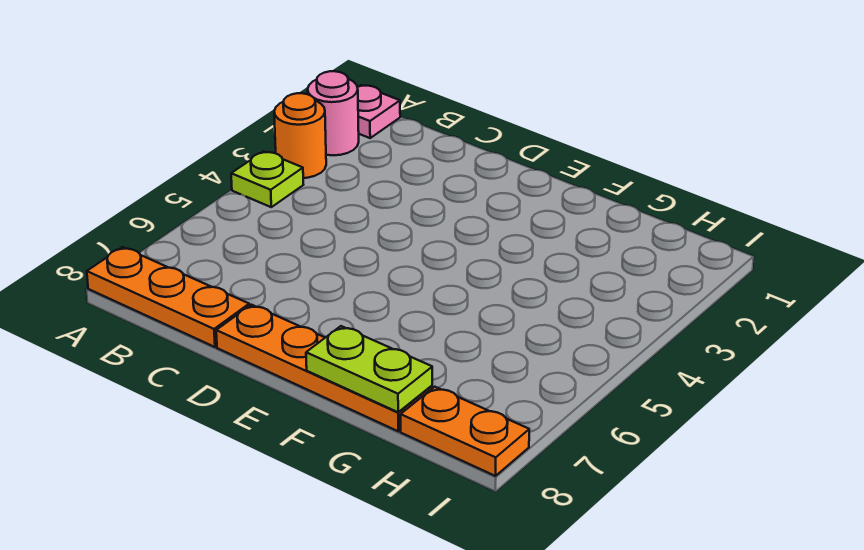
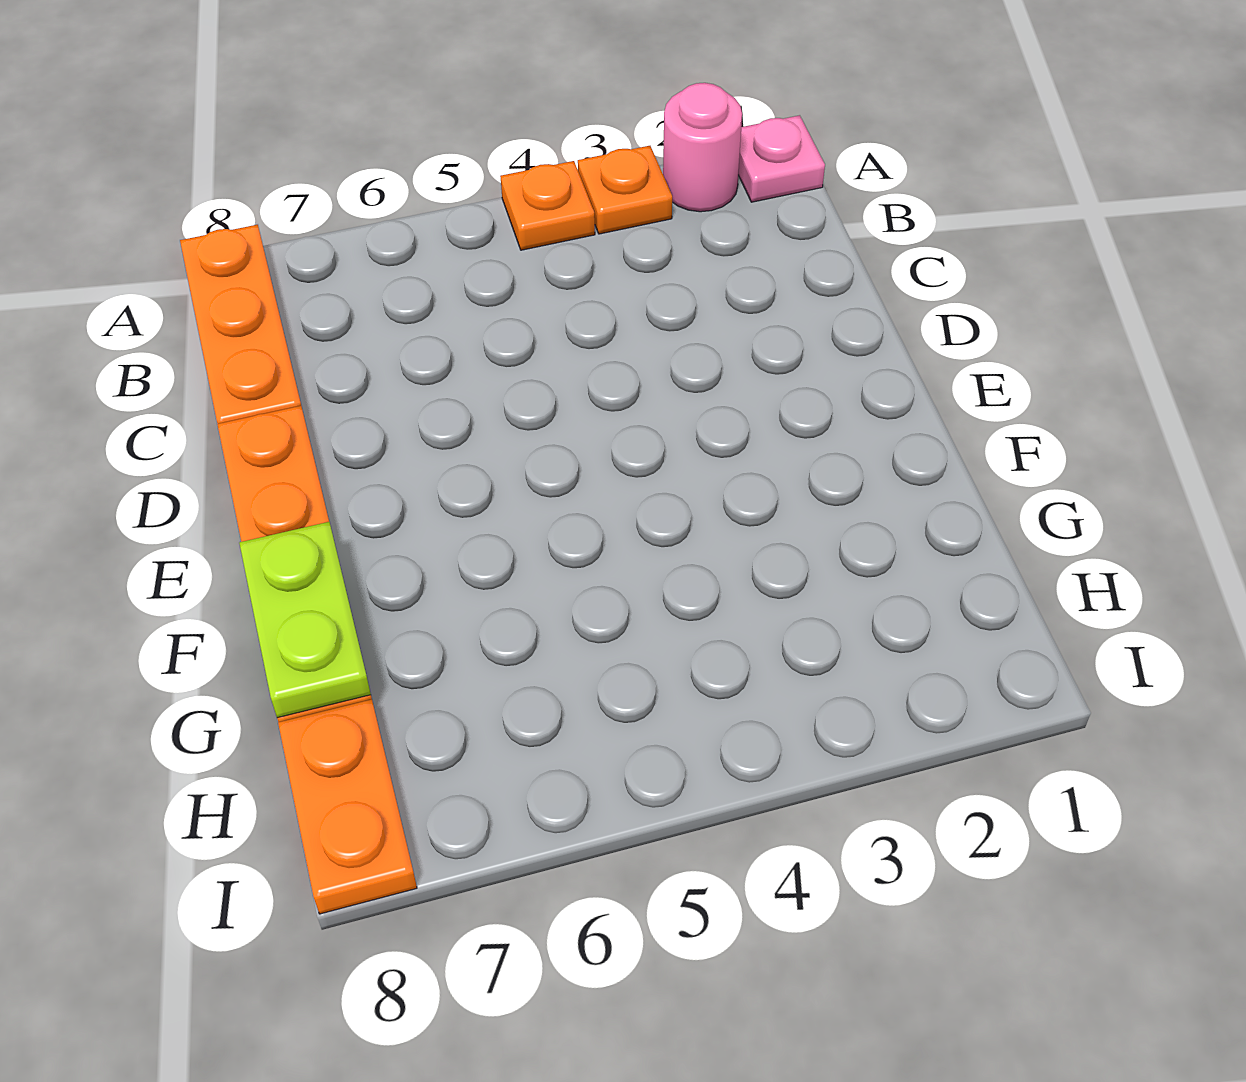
orange round brick A3 level 1 -> orange plate A3 level 1
lime plate A4 level 1 -> orange plate A4 level 1

